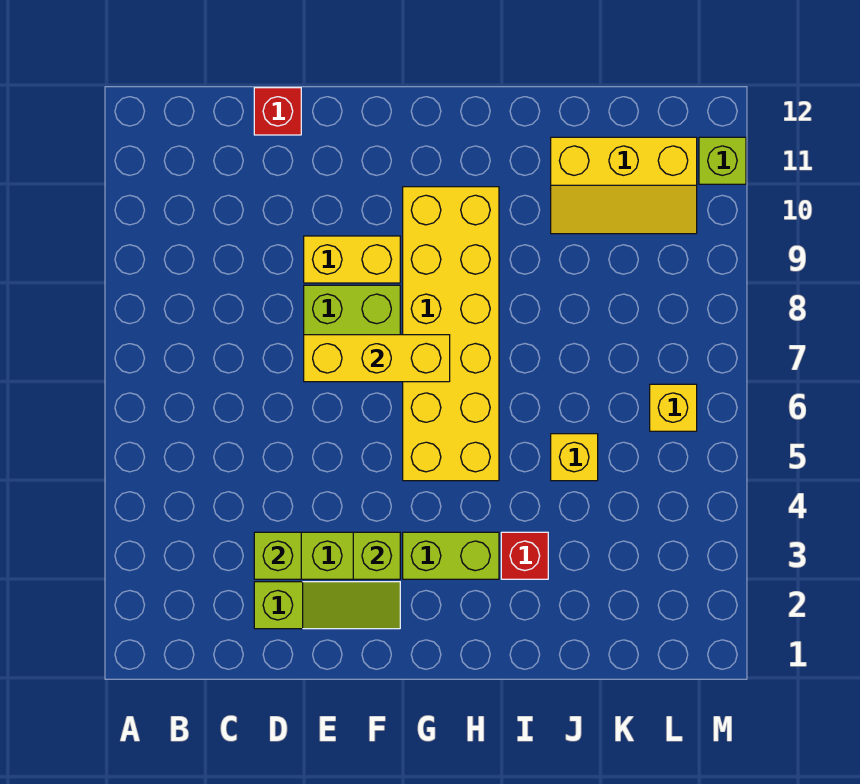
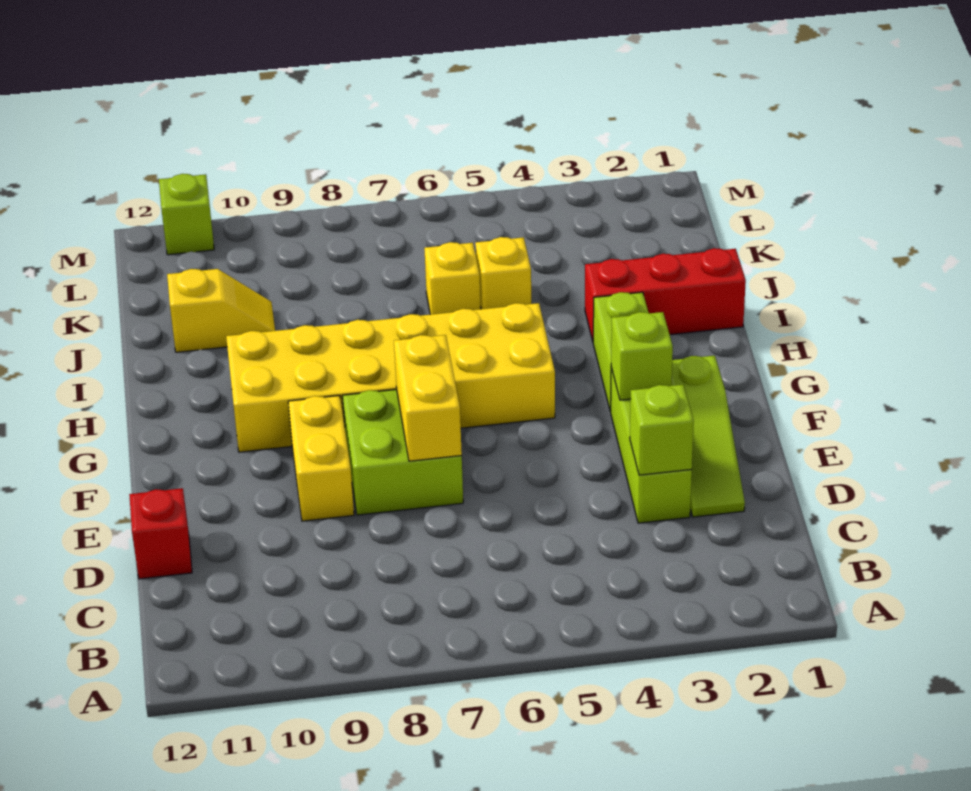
lime slope D2:F2 level 1 top D -> lime slope D2:F2 level 1 top F
yellow brick E7:G7 level 2 -> yellow brick E7:F7 level 2
red brick I3 level 1 -> red brick I1:I3 level 1
yellow slope J10:L11 level 1 top 11 -> yellow slope J10:J11 level 1 top 11
yellow brick L6 level 1 -> yellow brick J6 level 1

